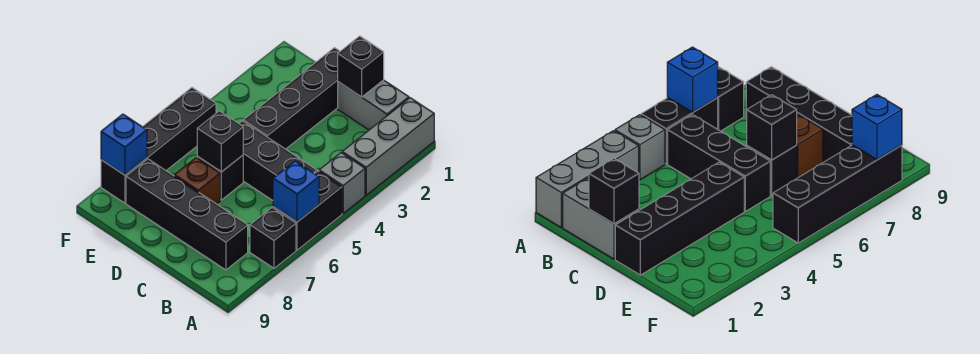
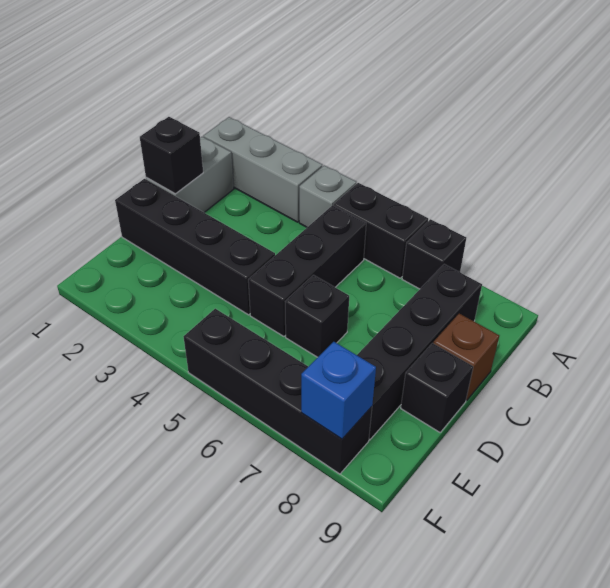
blue brick A6 level 2 -> none
black brick D6 level 2 -> black brick D9 level 1
brown brick D7 level 1 -> brown brick C9 level 1

